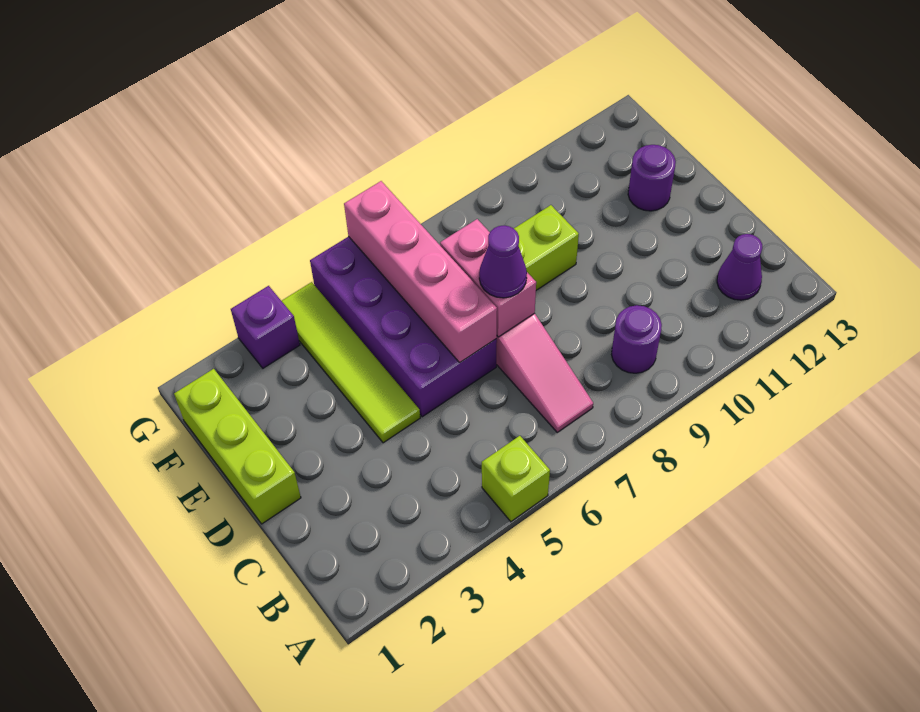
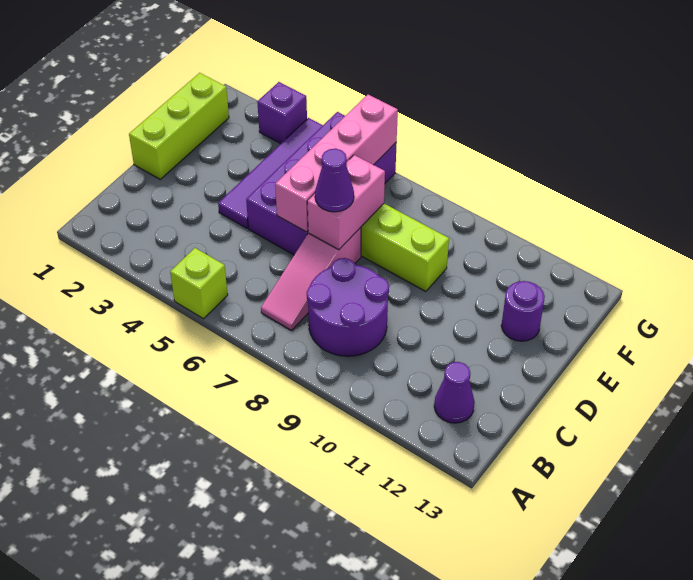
purple round brick B9 level 1 -> purple round brick B8:C9 level 1
lime tile D4:G4 level 1 -> purple tile D4:G4 level 1

